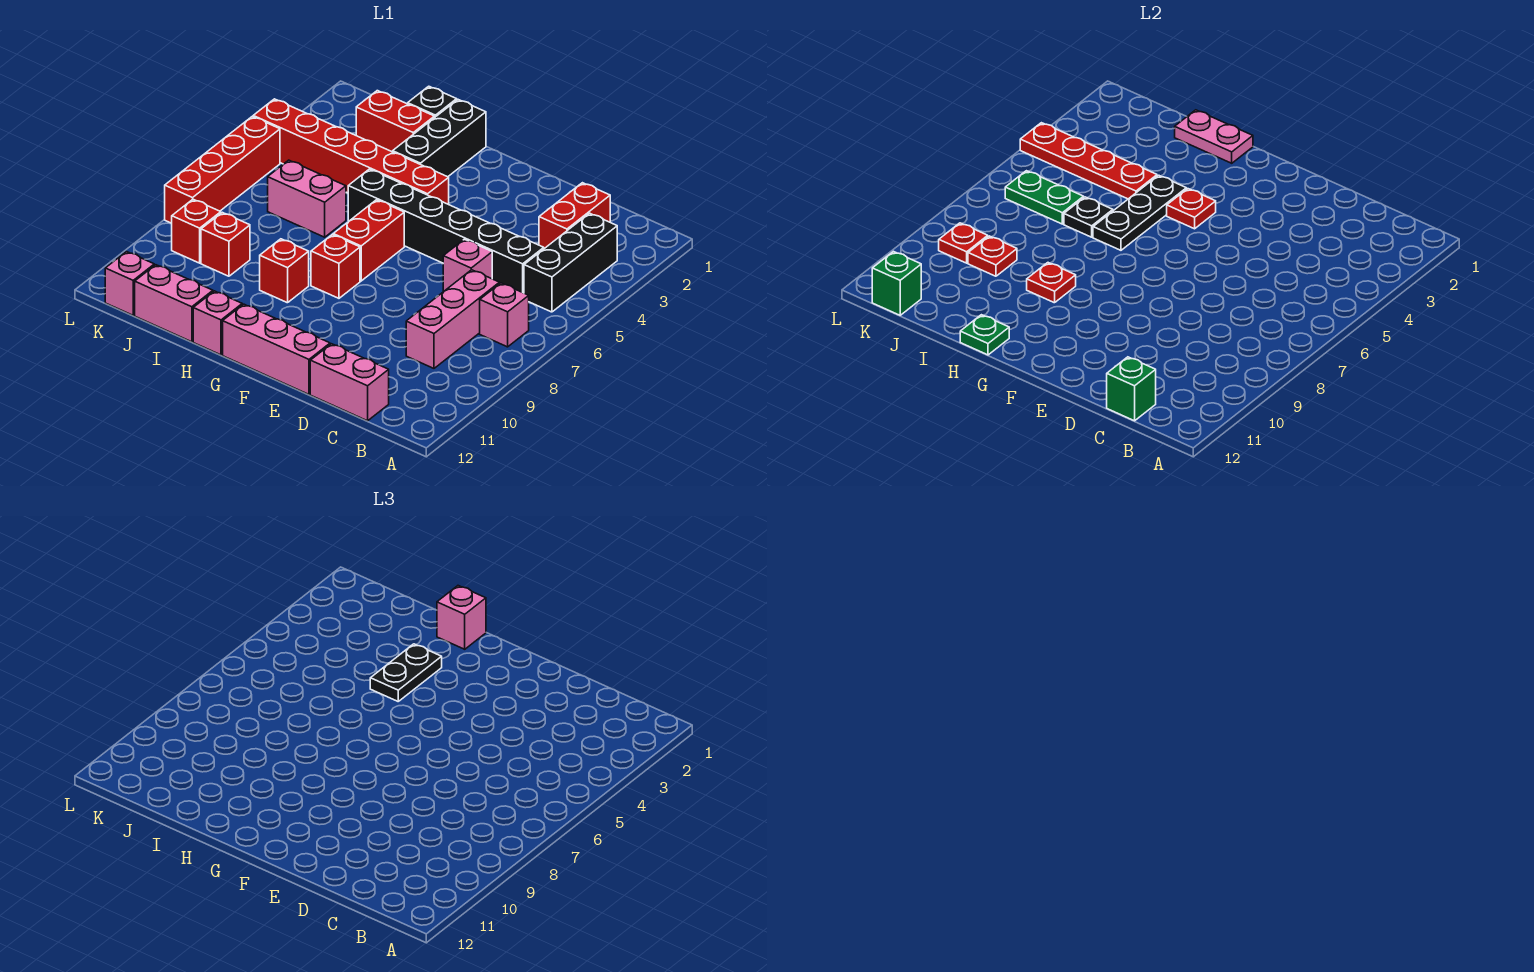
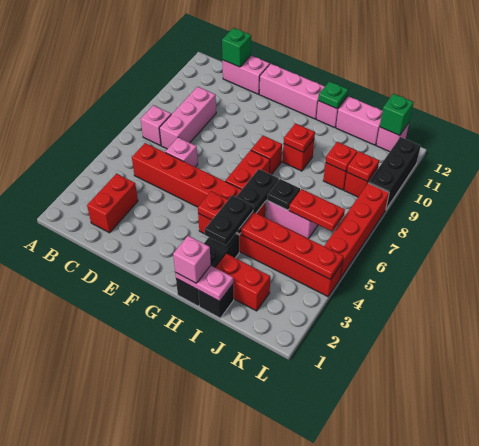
black brick B3:B5 level 1 -> black brick L9:L11 level 1
black brick C5:H5 level 1 -> red brick C5:H5 level 1
green plate J6:K6 level 2 -> red plate J6:K6 level 2

